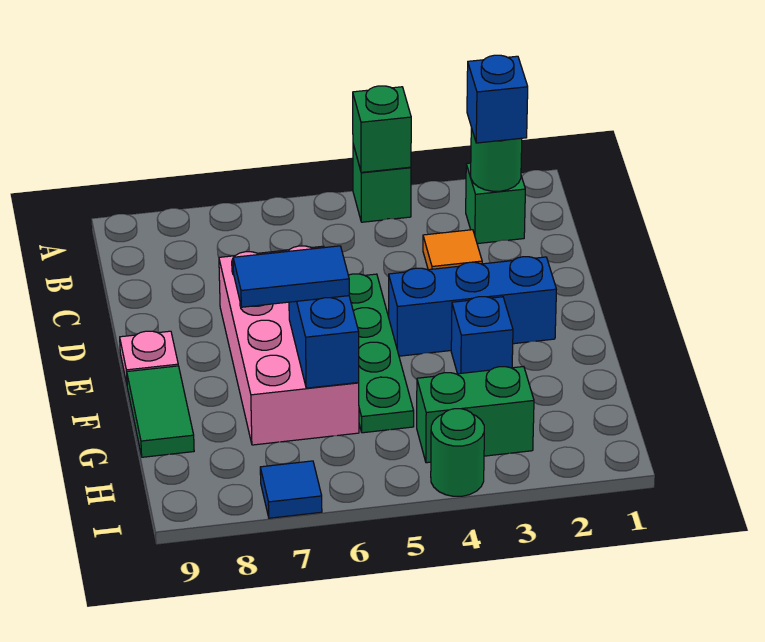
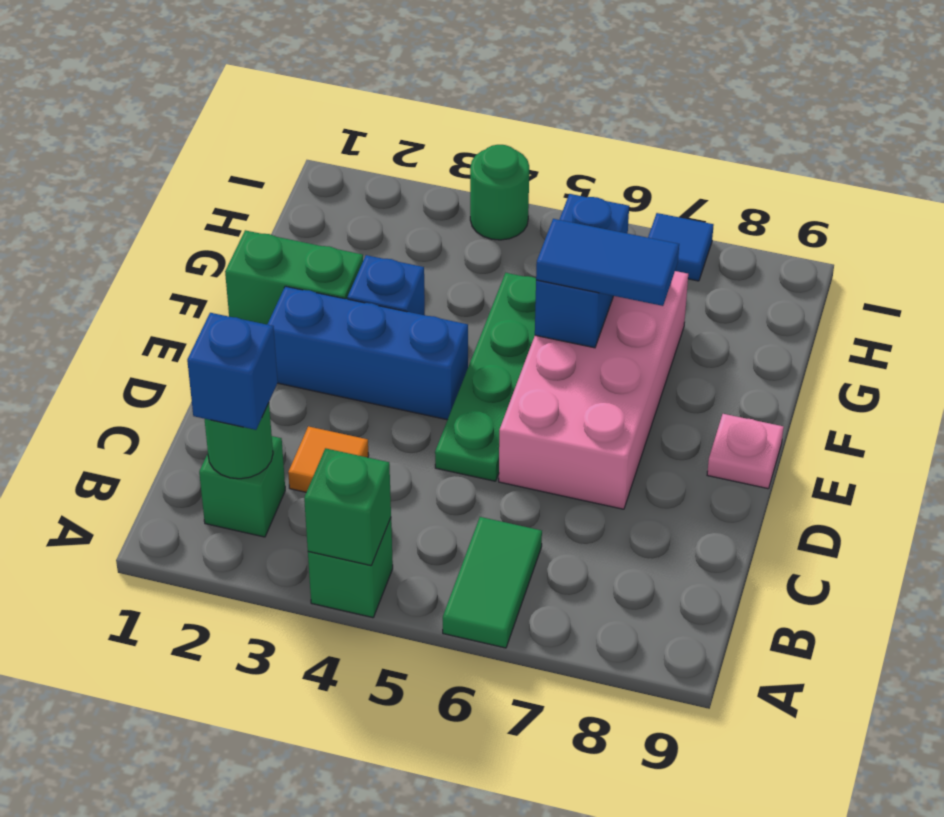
green tile F9:G9 level 1 -> green tile A6:B6 level 1
green brick H3:H4 level 1 -> green brick F1:F2 level 1

